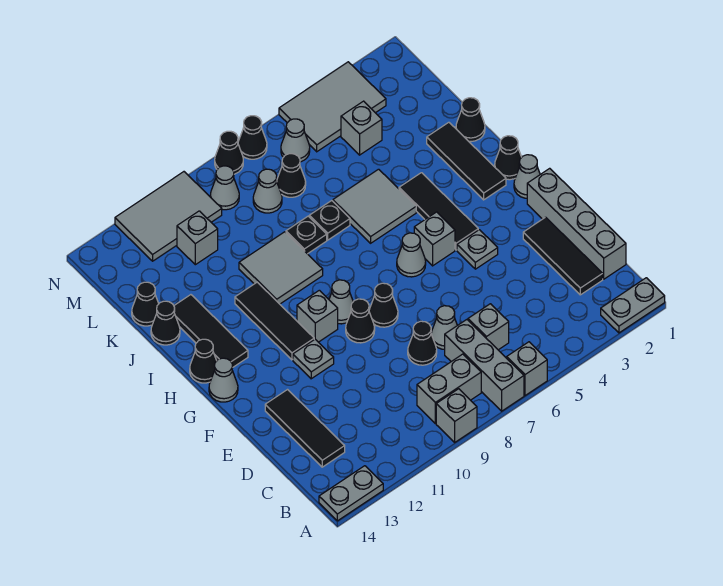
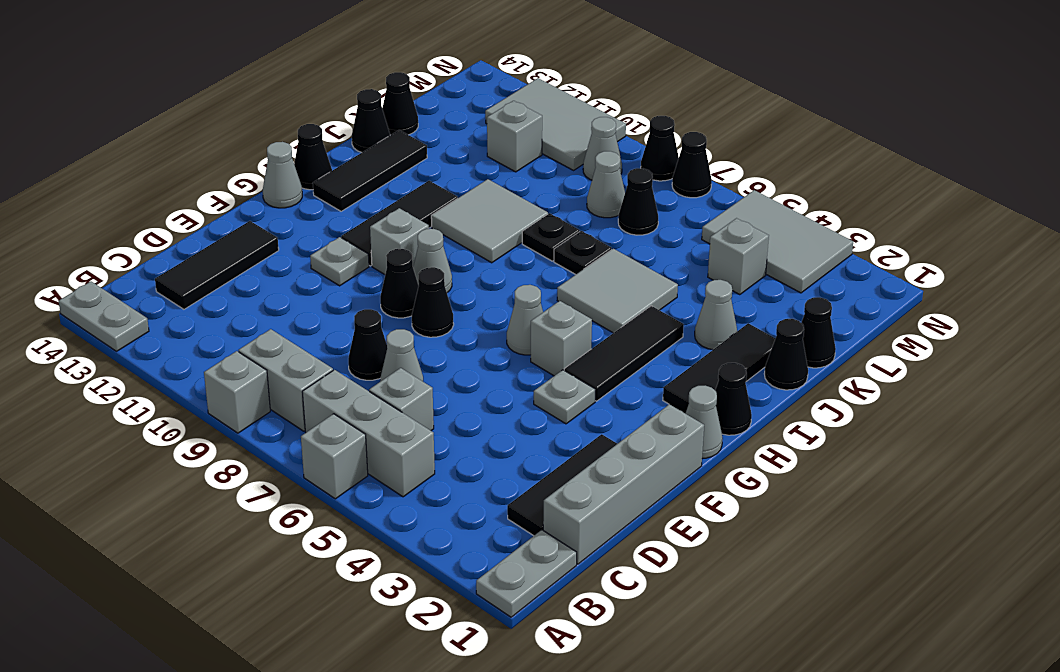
grey plate A1:A2 level 1 -> grey plate A1:B1 level 1
grey brick A7:C7 level 1 -> grey brick B5:B7 level 1
none -> black cone K1 level 1
grey cone M6 level 1 -> grey cone J3 level 1

